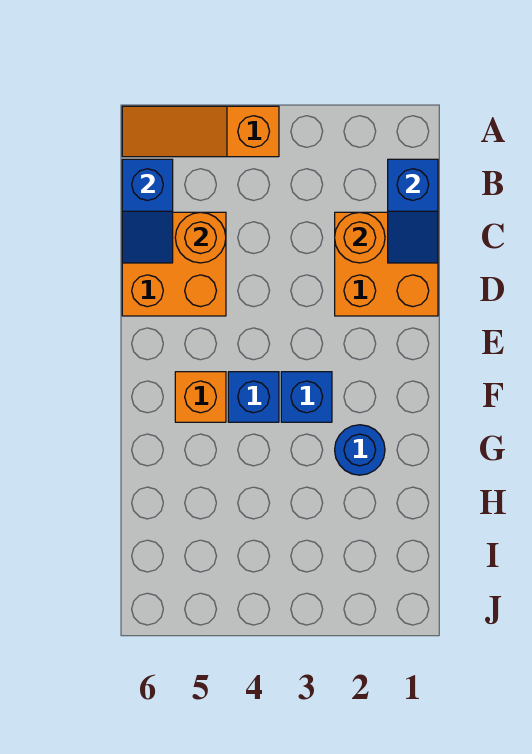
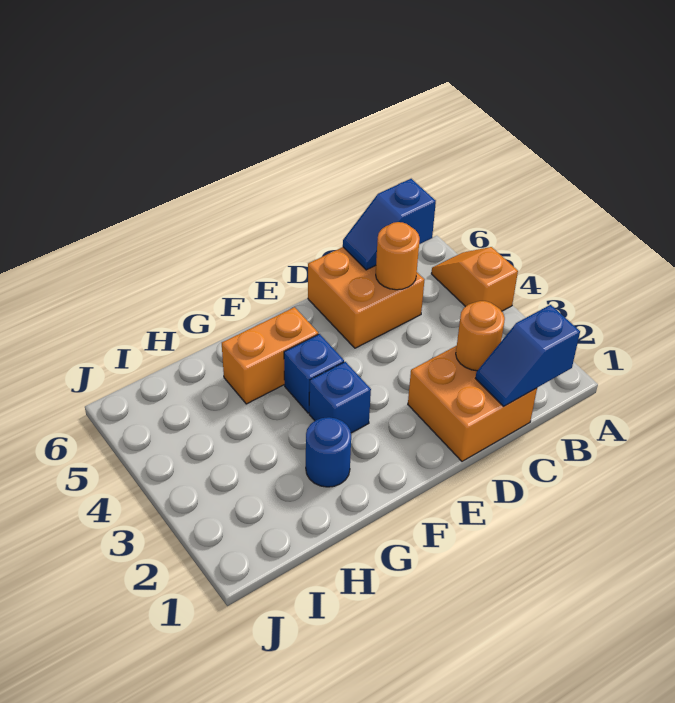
orange slope A4:A6 level 1 top 4 -> orange slope A4:A5 level 1 top 4
orange brick F5 level 1 -> orange brick F5:G5 level 1

